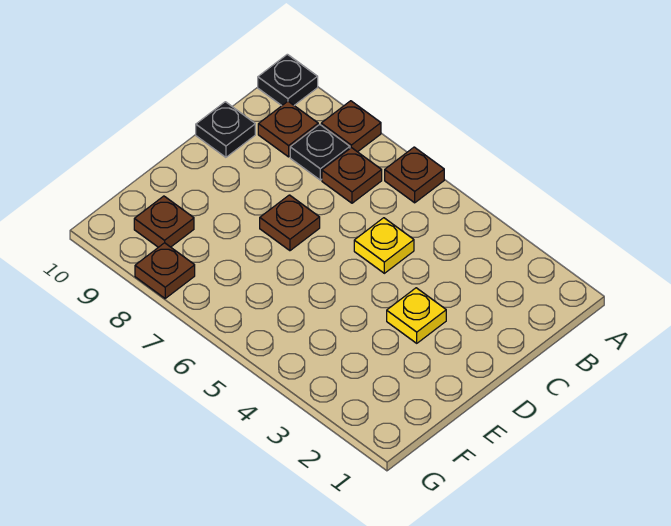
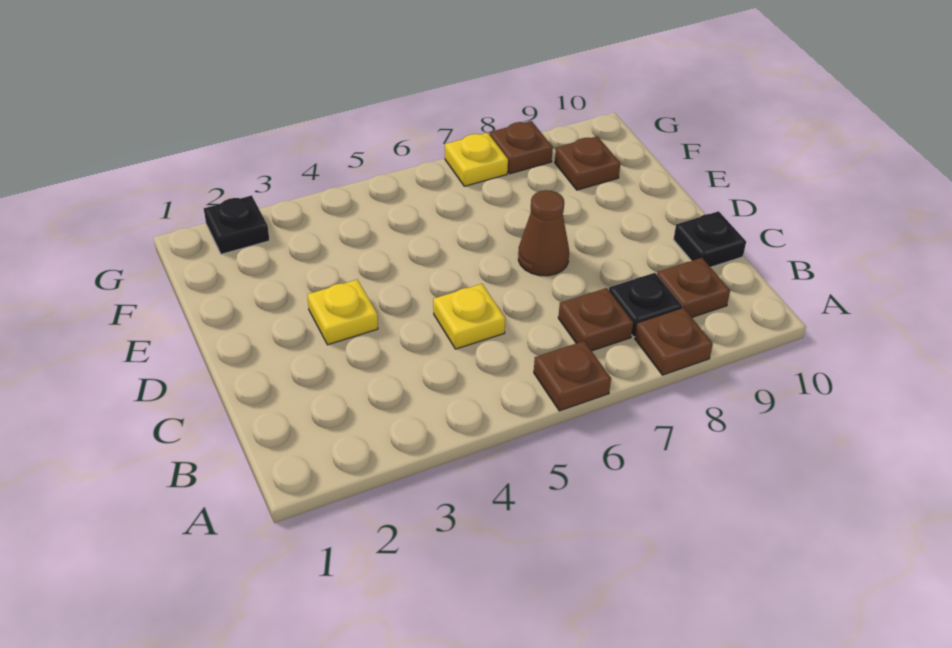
black plate A10 level 1 -> black plate G2 level 1
brown plate D7 level 1 -> brown cone D7 level 1
none -> yellow plate G7 level 1

